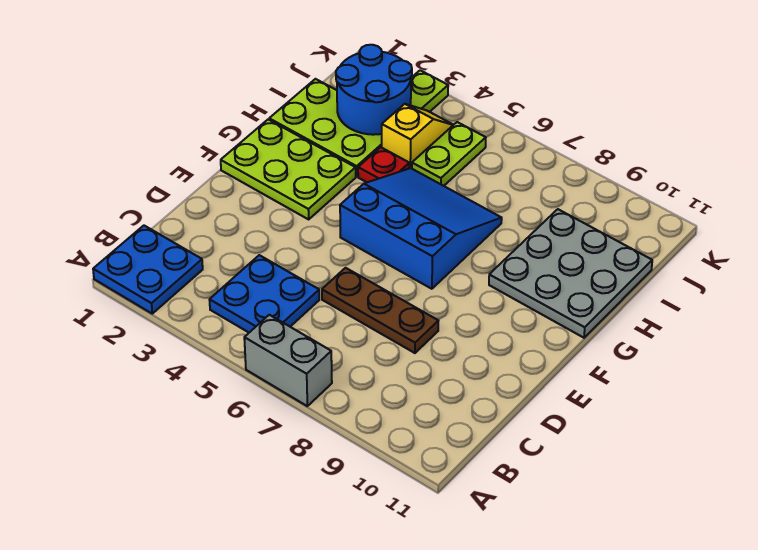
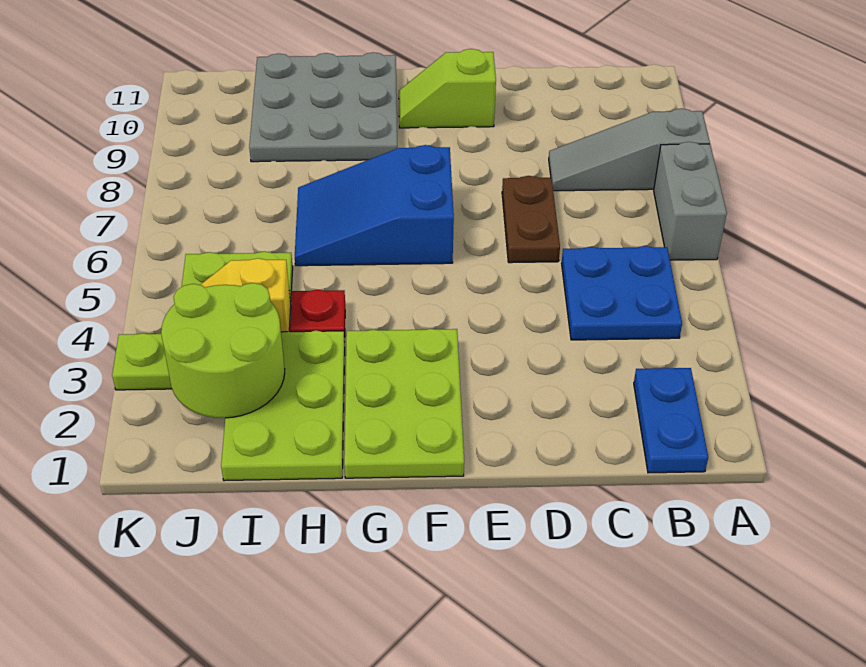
blue plate A1:B2 level 1 -> blue plate B1:B2 level 1
none -> grey slope A8:C8 level 1 top A
brown plate D6:D8 level 1 -> brown plate D6:D7 level 1
none -> lime slope E10:F10 level 1 top E
blue slope F5:H7 level 1 top F -> blue slope F6:H7 level 1 top F
blue round brick I2:J3 level 2 -> lime round brick I2:J3 level 2

